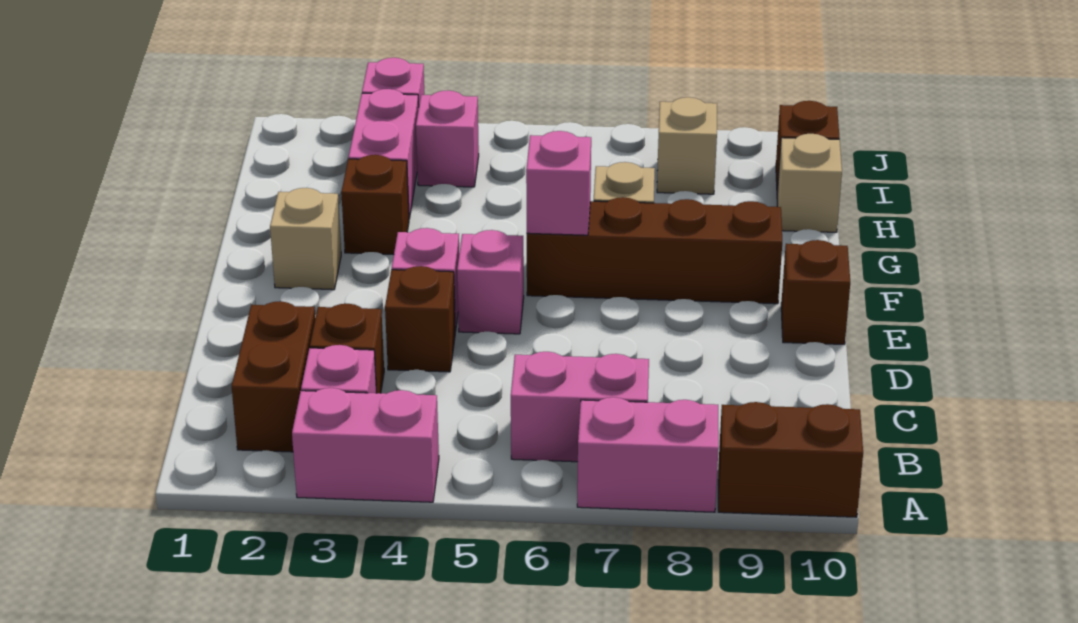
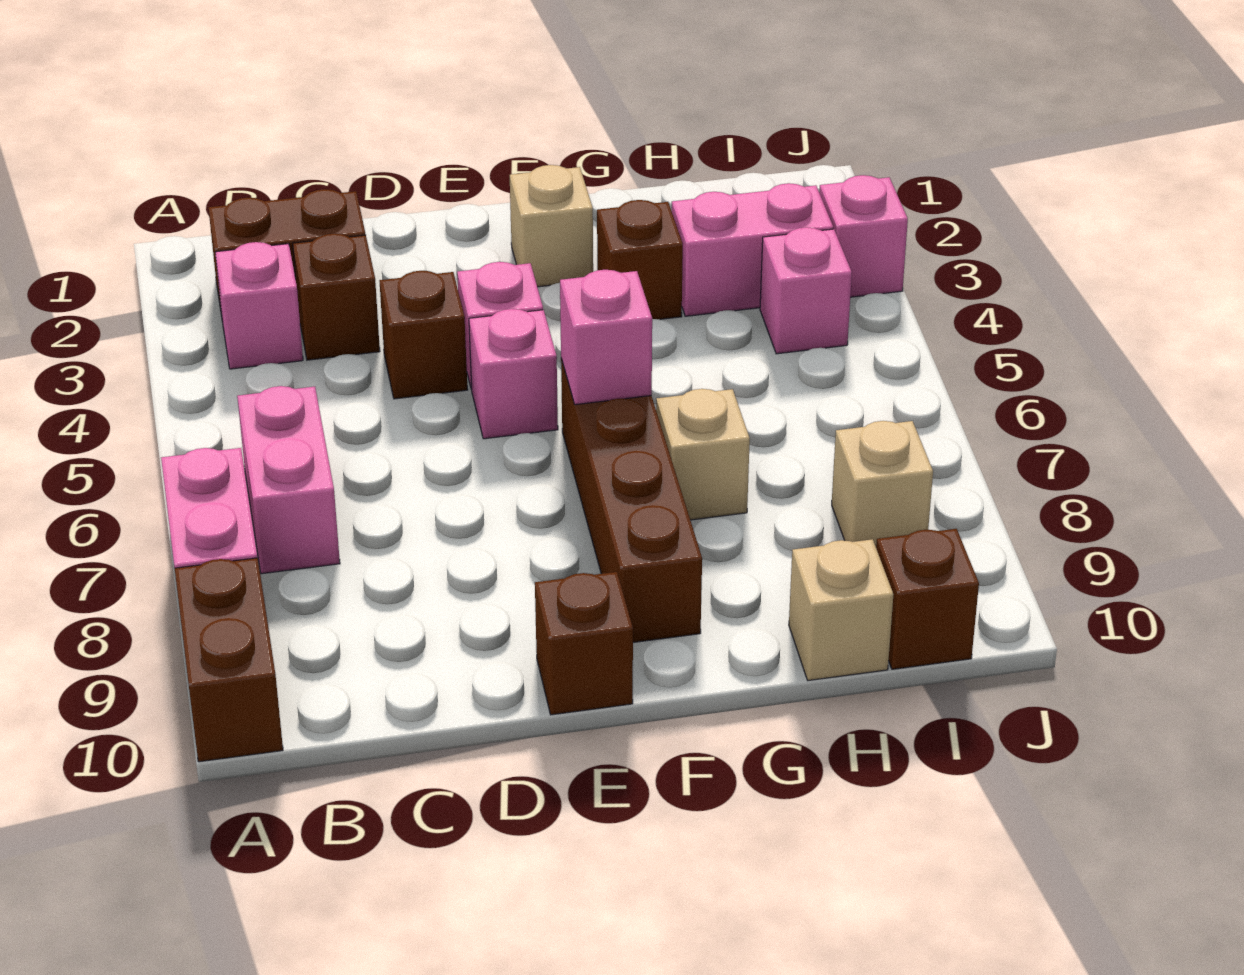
pink brick A3:A4 level 1 -> none

